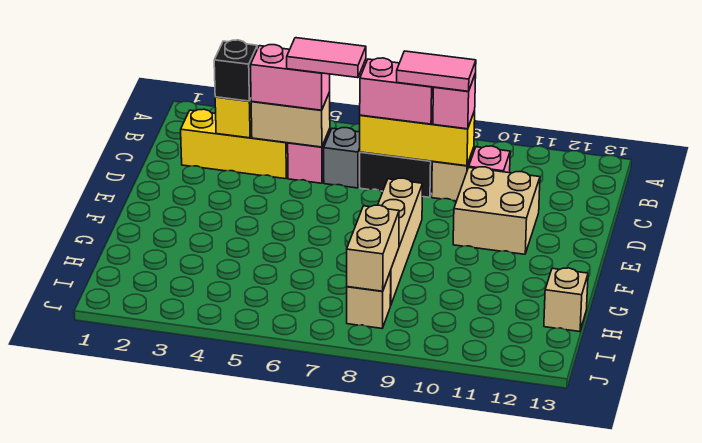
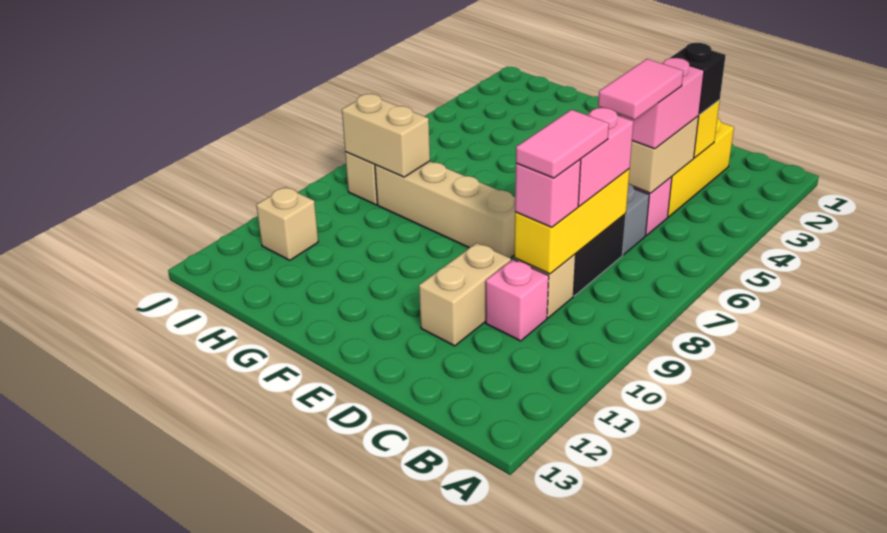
tan brick D10:E11 level 1 -> tan brick D10:D11 level 1
tan brick H13 level 1 -> tan brick I11 level 1

